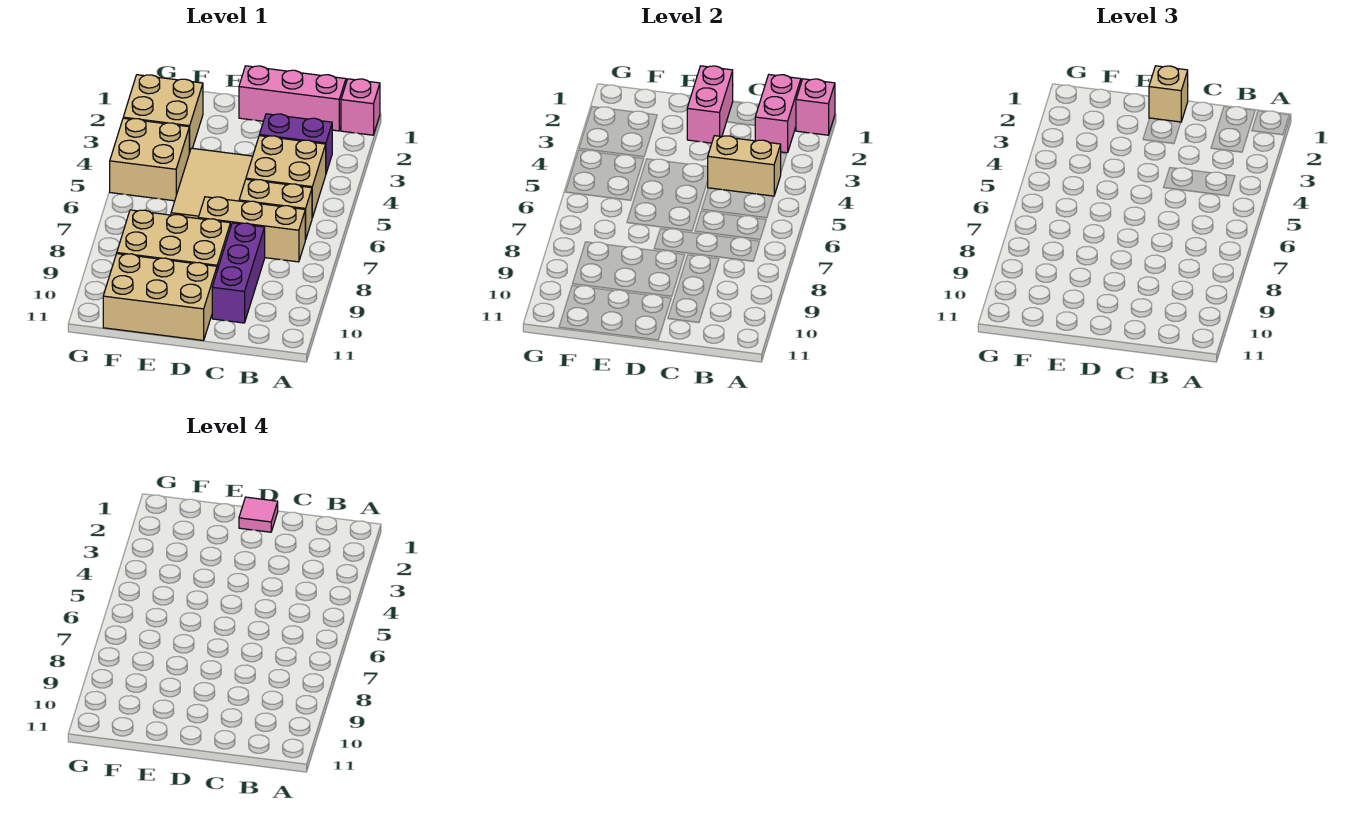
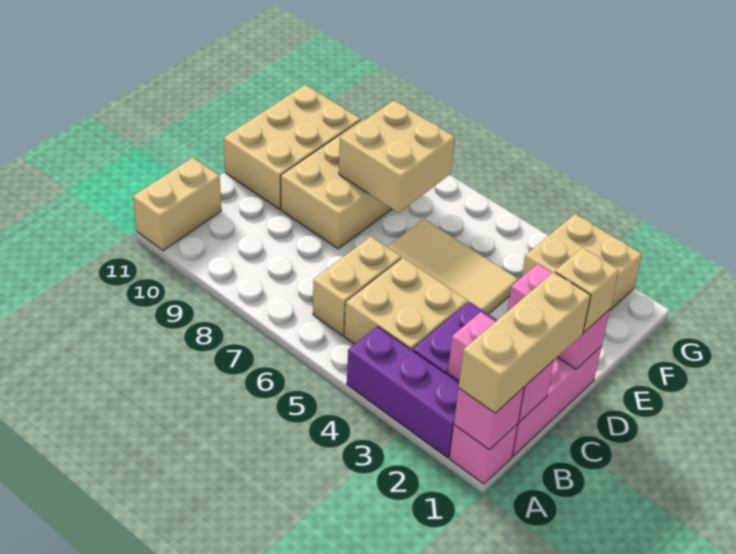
tan brick B4:C4 level 2 -> tan brick A11:B11 level 1
tan brick B7:D7 level 1 -> tan brick A1:C1 level 3
purple brick C8:C10 level 1 -> purple brick A2:A4 level 1
pink tile D1 level 4 -> none
tan brick F4:G5 level 1 -> tan brick E7:F8 level 2

